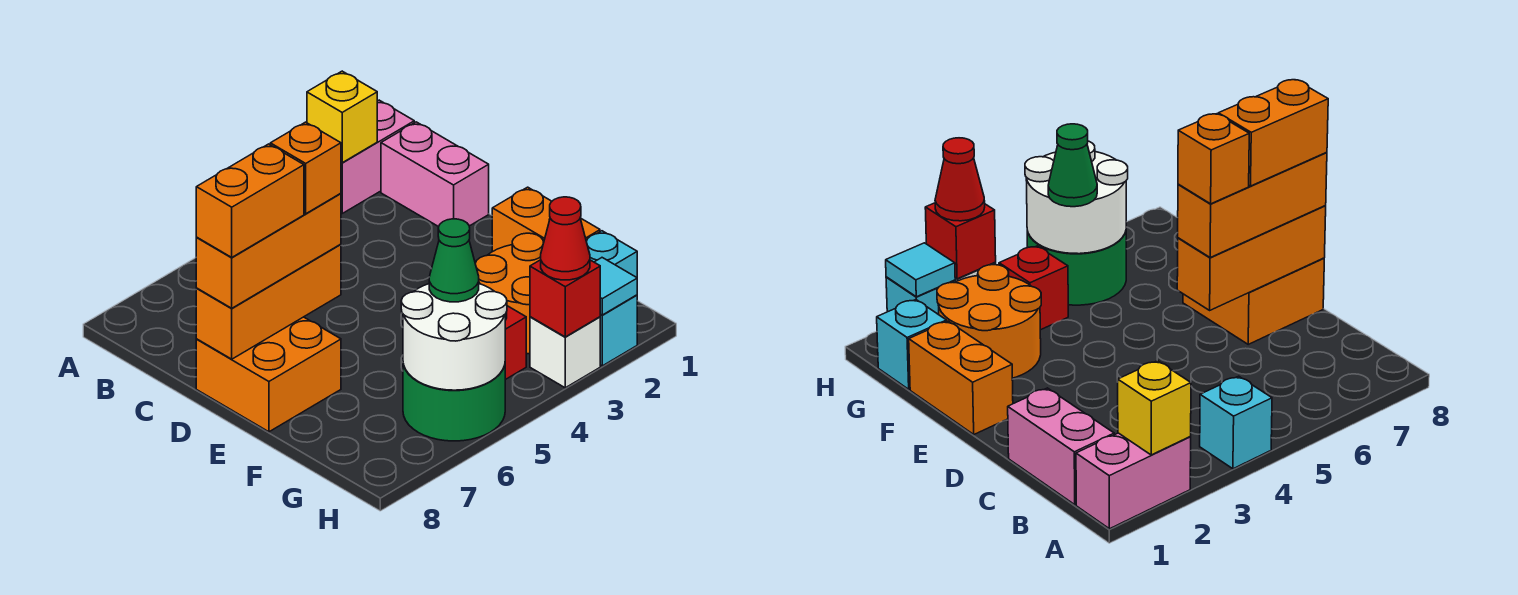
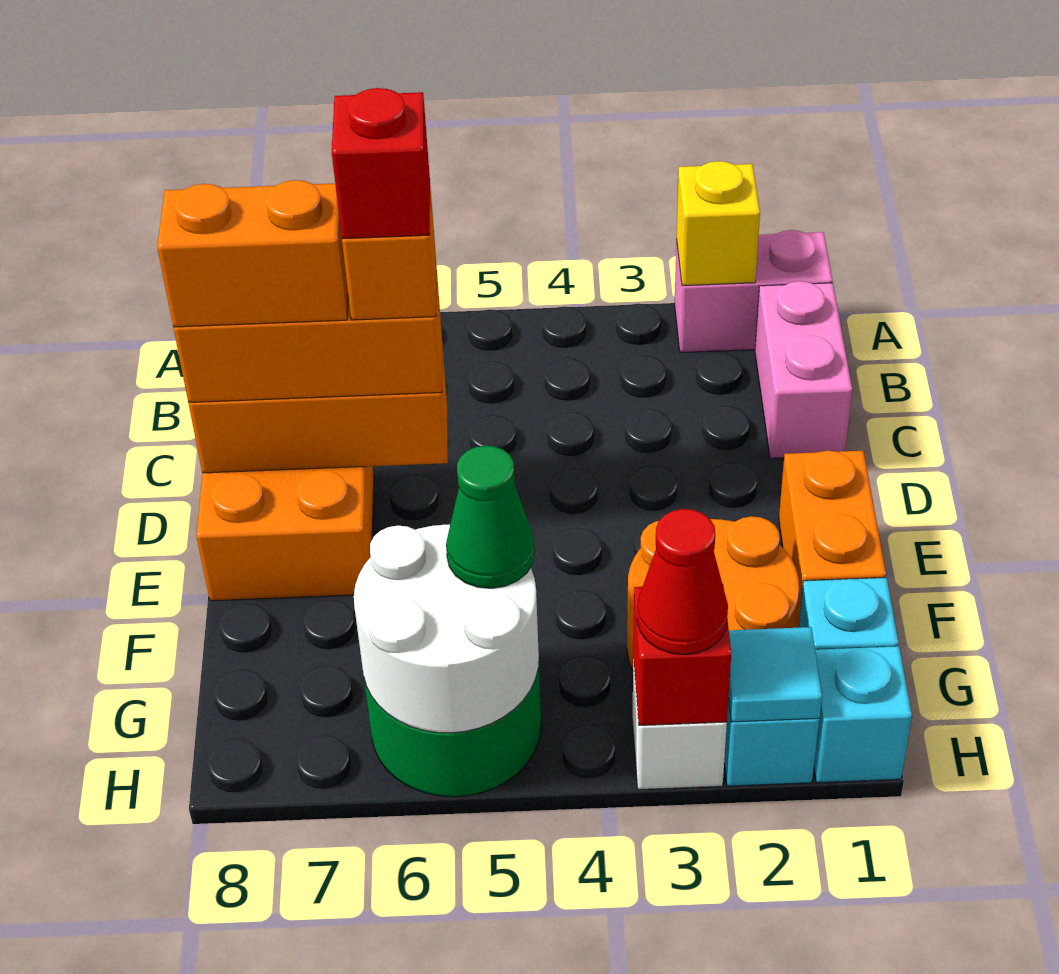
cyan brick A4 level 1 -> cyan brick H1 level 1
red brick G4 level 1 -> red brick D6 level 5

